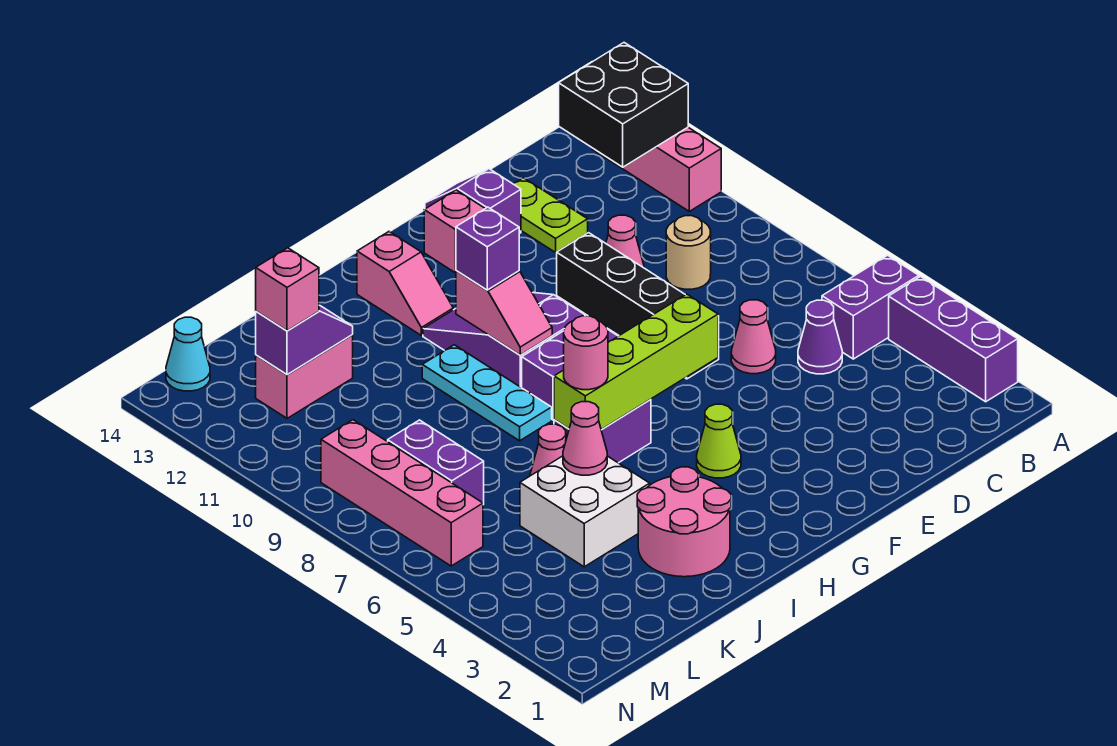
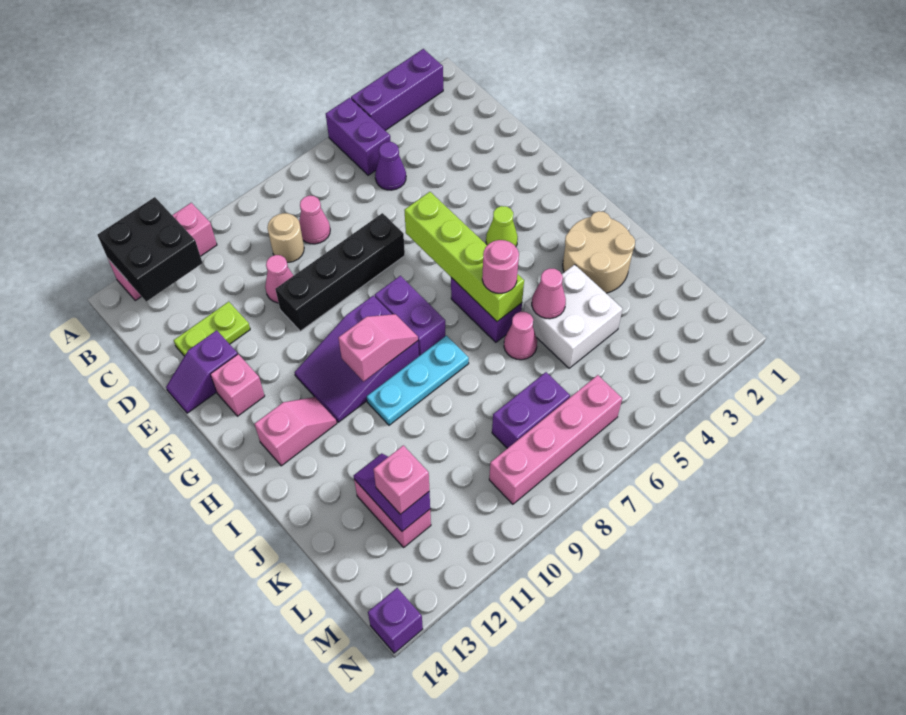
pink cone D6 level 1 -> pink cone C8 level 1
purple brick H10 level 3 -> purple brick N14 level 1
pink round brick I2:J3 level 1 -> tan round brick I2:J3 level 1
cyan cone M14 level 1 -> none

